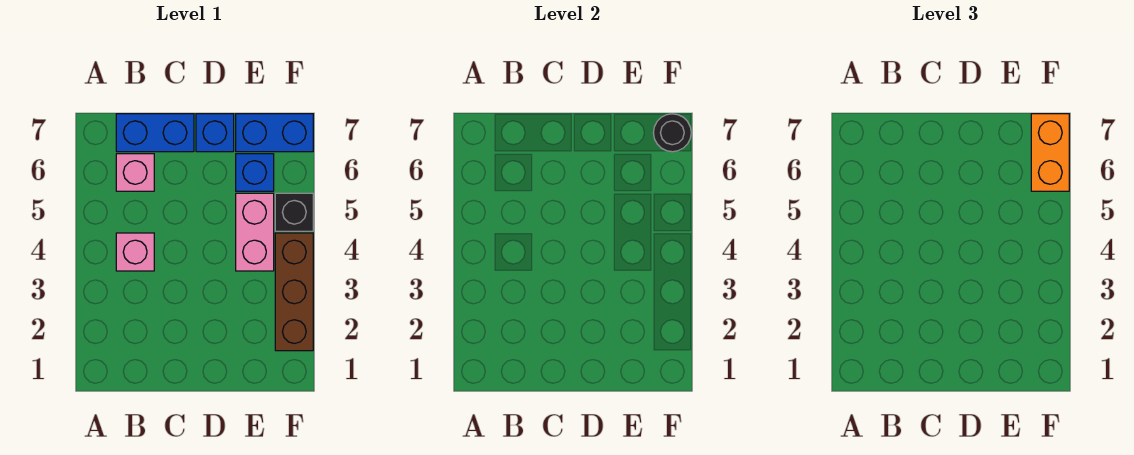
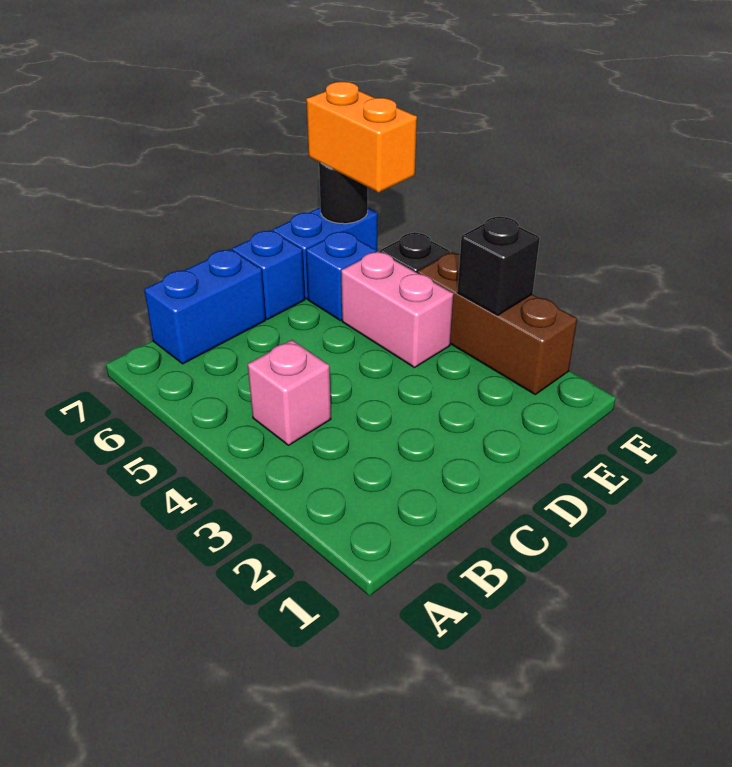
pink brick B6 level 1 -> none
none -> black brick F3 level 2

